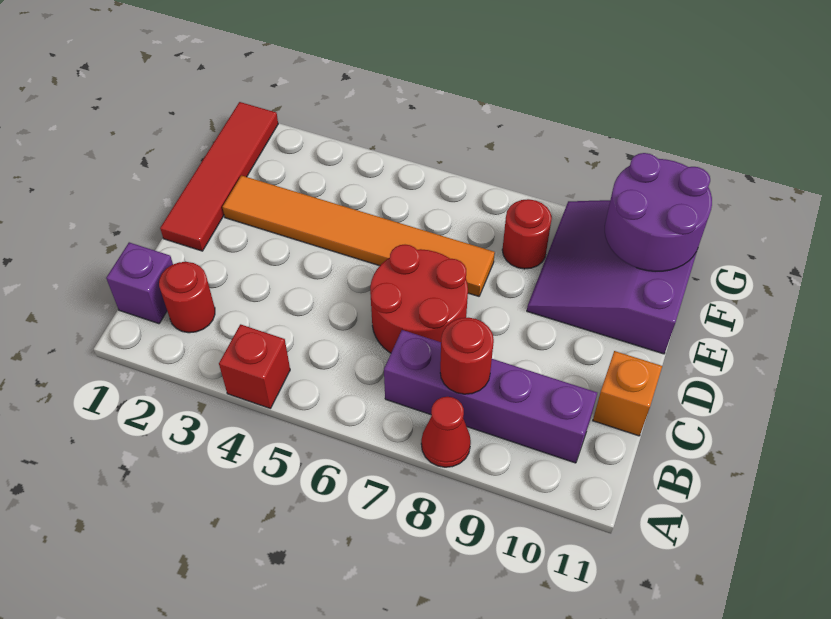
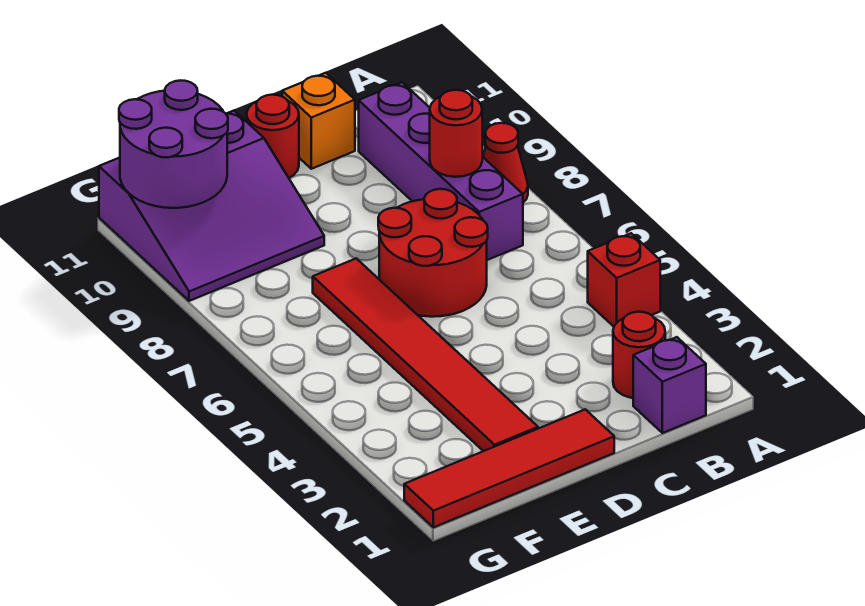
orange tile E2:E7 level 1 -> red tile E2:E7 level 1
red round brick F8 level 1 -> red round brick D11 level 1

